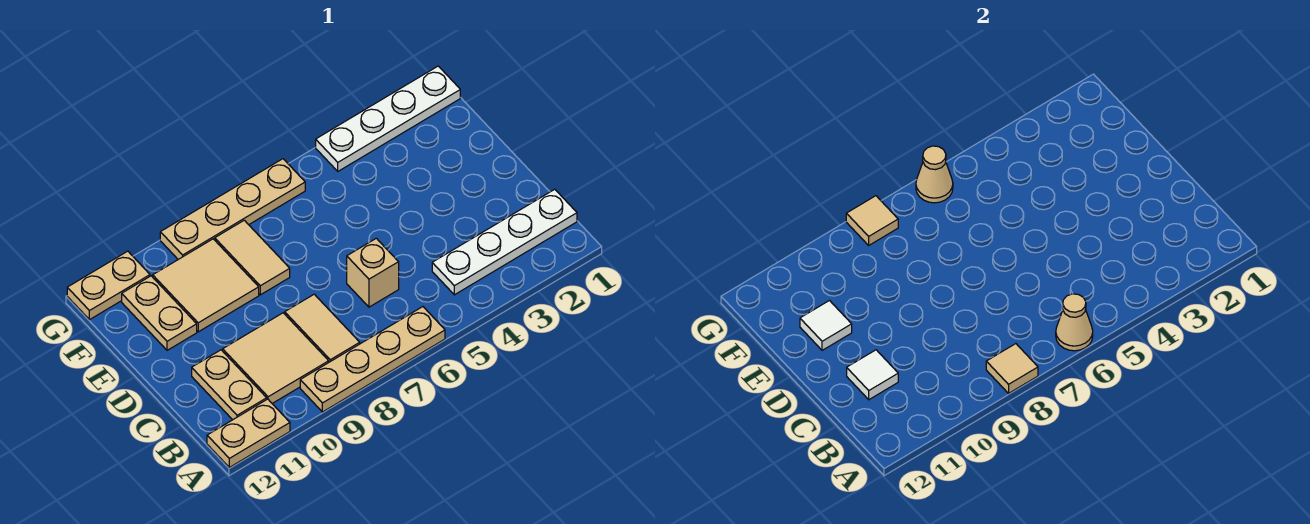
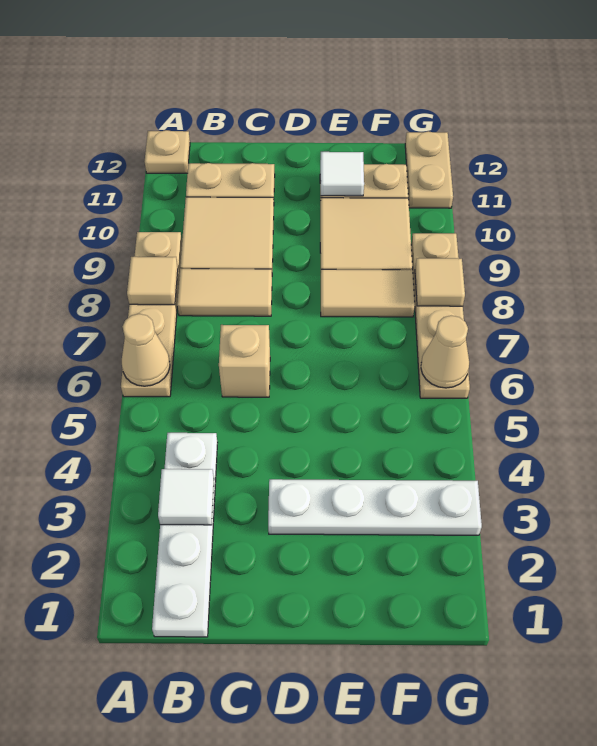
tan plate A11:A12 level 1 -> tan plate A12 level 1
white tile C11 level 2 -> white tile B3 level 2
white plate G1:G4 level 1 -> white plate D3:G3 level 1

